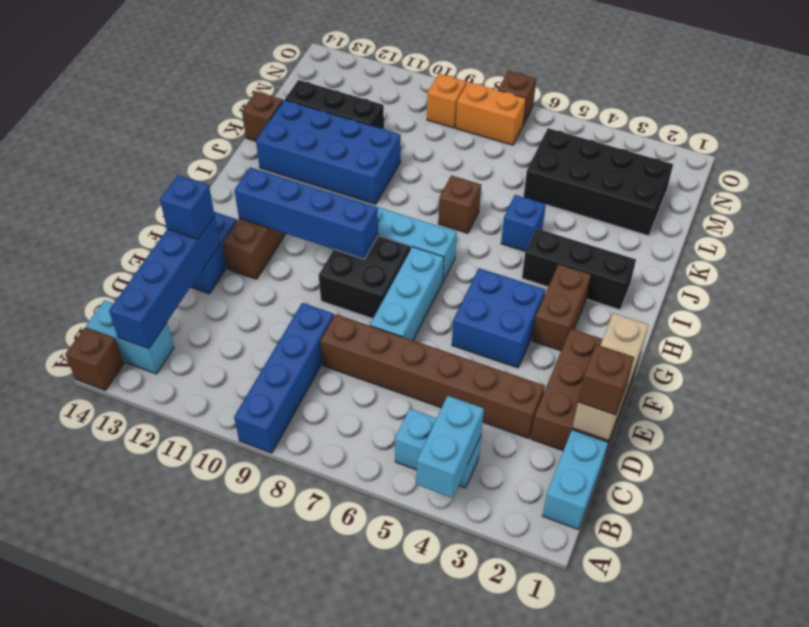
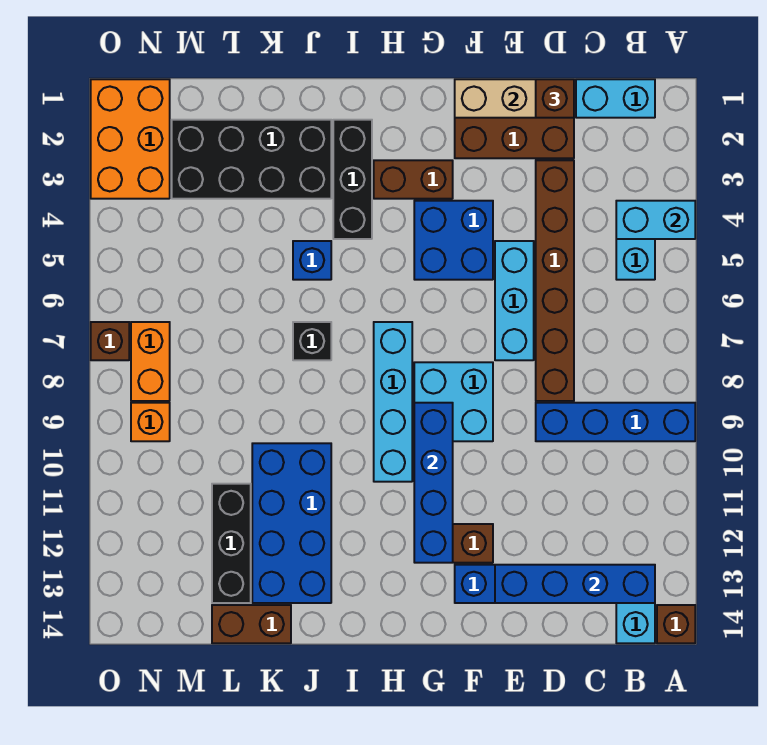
cyan brick E7:G7 level 1 -> cyan brick E5:E7 level 1
blue brick E13 level 3 -> none
black brick F8:G9 level 1 -> cyan brick F8:G9 level 1
brown brick J7 level 1 -> black brick J7 level 1
brown brick K14 level 1 -> brown brick K14:L14 level 1
black brick L2:M5 level 1 -> black brick J2:M3 level 1
none -> orange brick N1:O3 level 1

